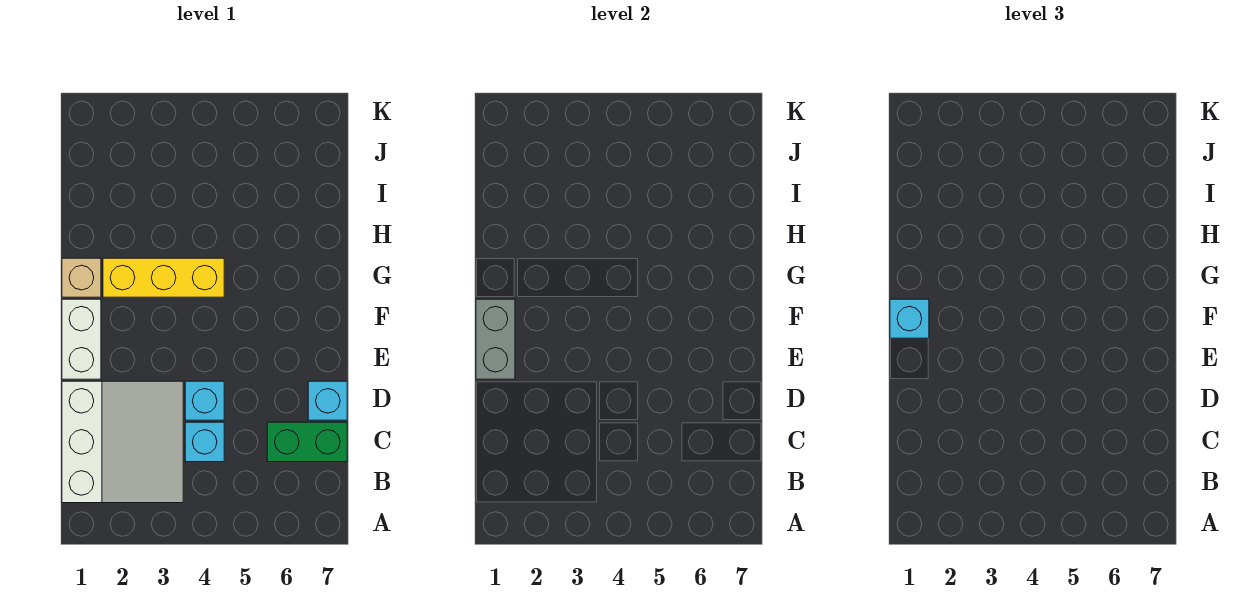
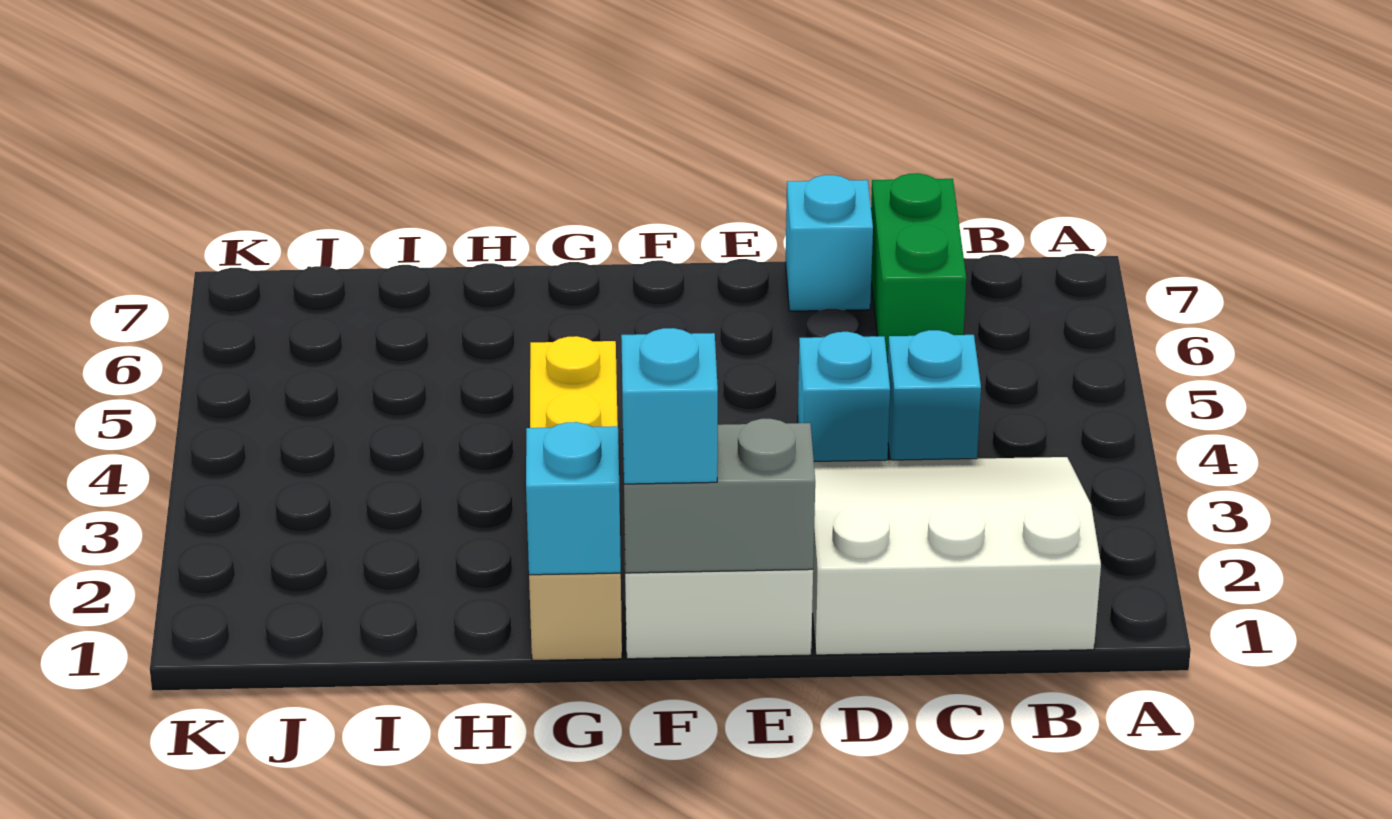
none -> cyan brick G1 level 2

